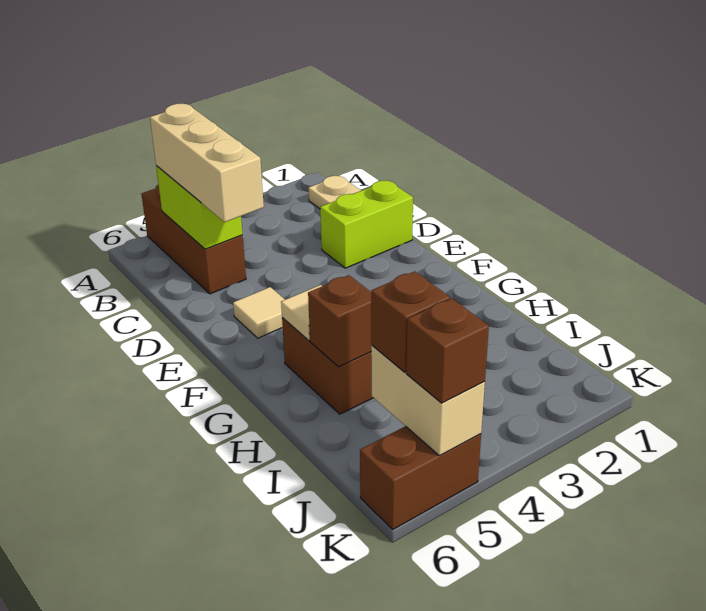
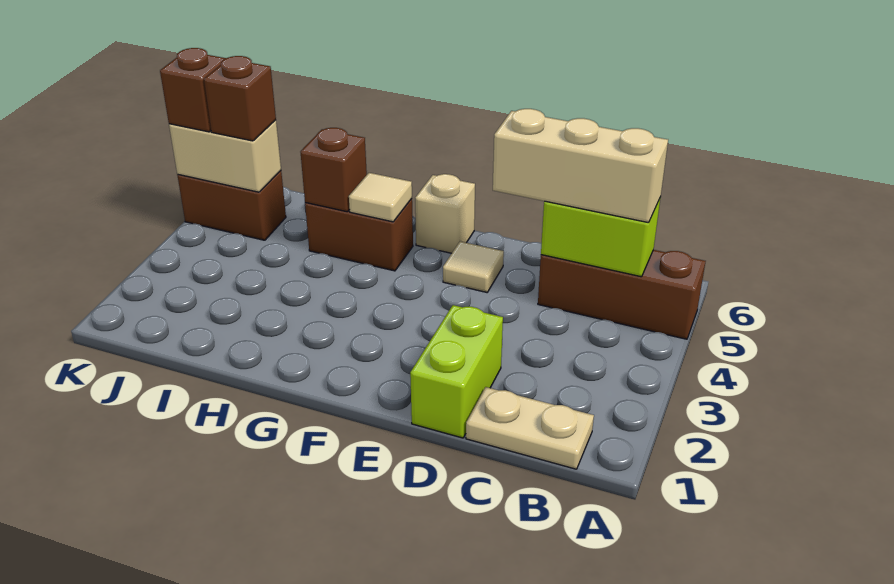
none -> tan brick F6 level 1
brown brick K5:K6 level 1 -> brown brick J5:K5 level 1

